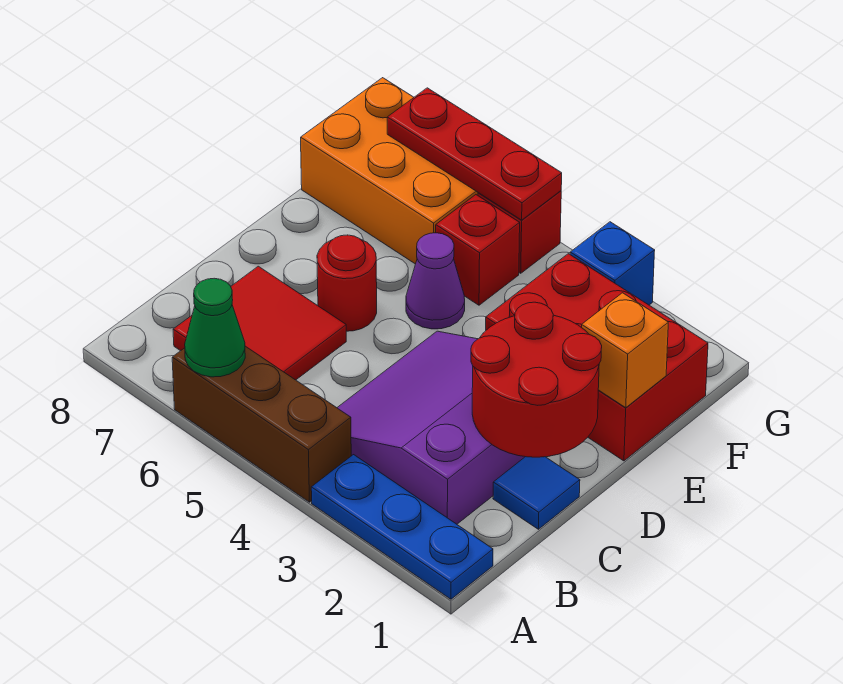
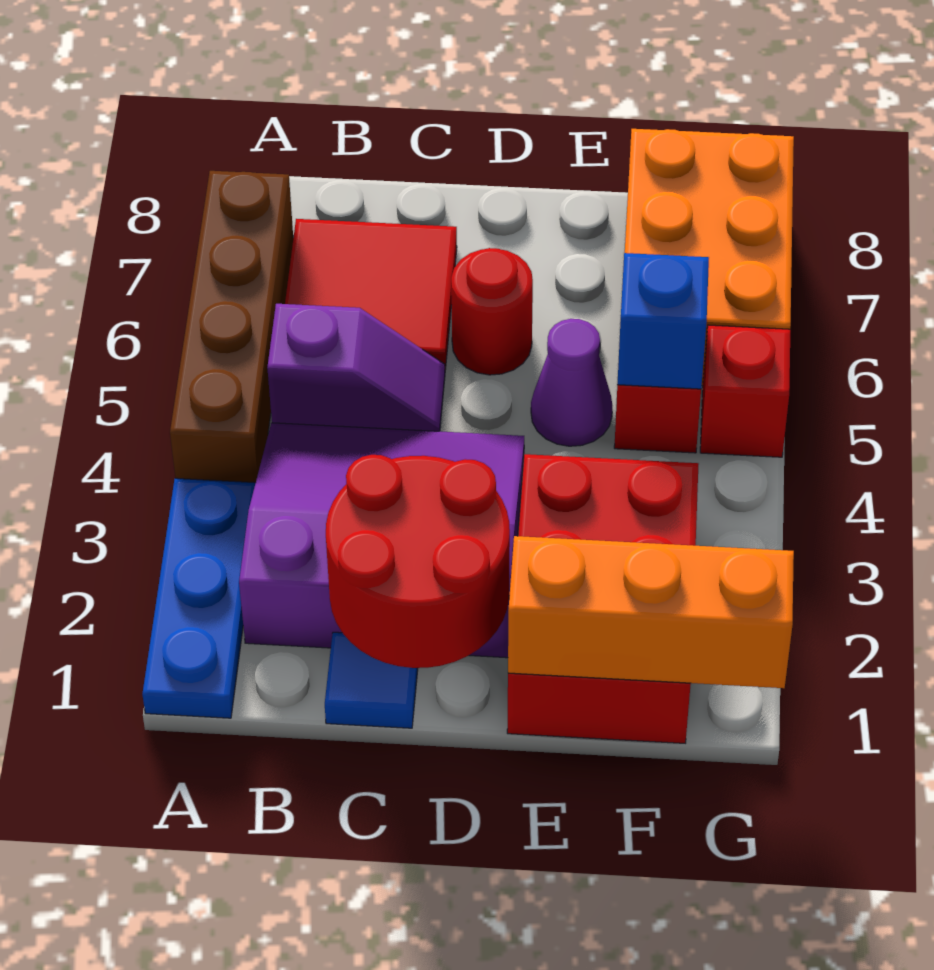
brown brick A4:A6 level 1 -> brown brick A4:A7 level 1
green cone A6 level 2 -> none
none -> purple slope B5:C5 level 1 top B
orange brick E1 level 2 -> orange brick E1:G1 level 2
blue brick G3 level 1 -> blue brick F5 level 2
red plate G5:G7 level 2 -> none

